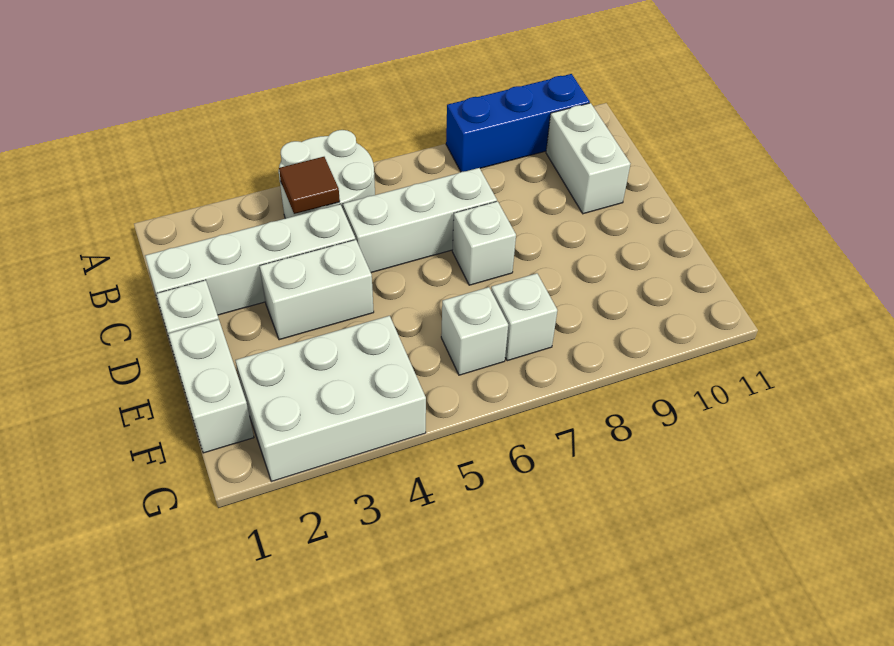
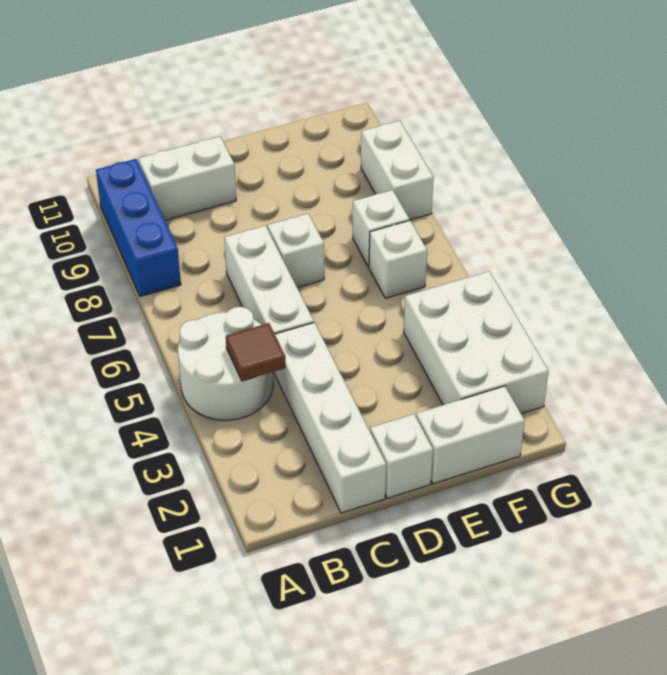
white brick D3:D4 level 1 -> white brick G8:G9 level 1

